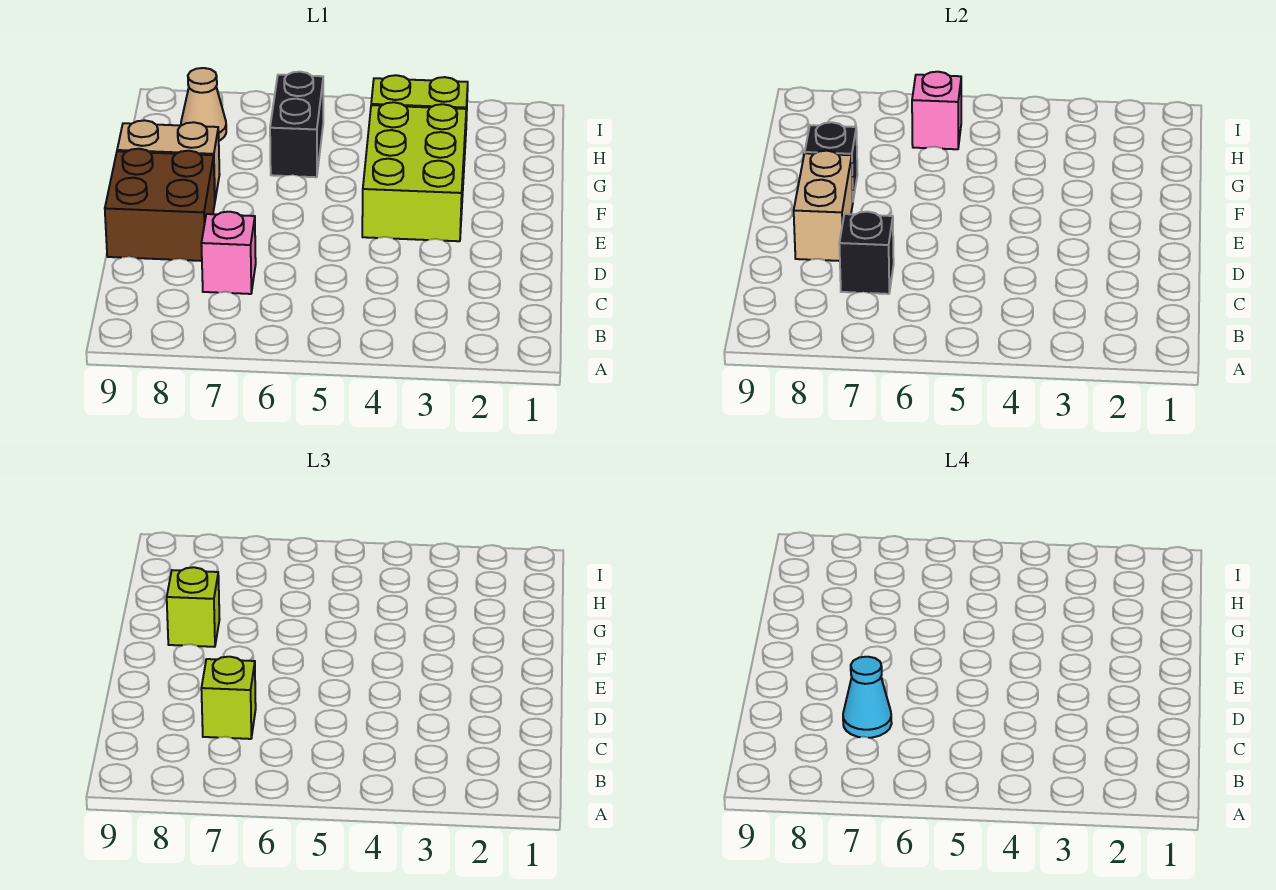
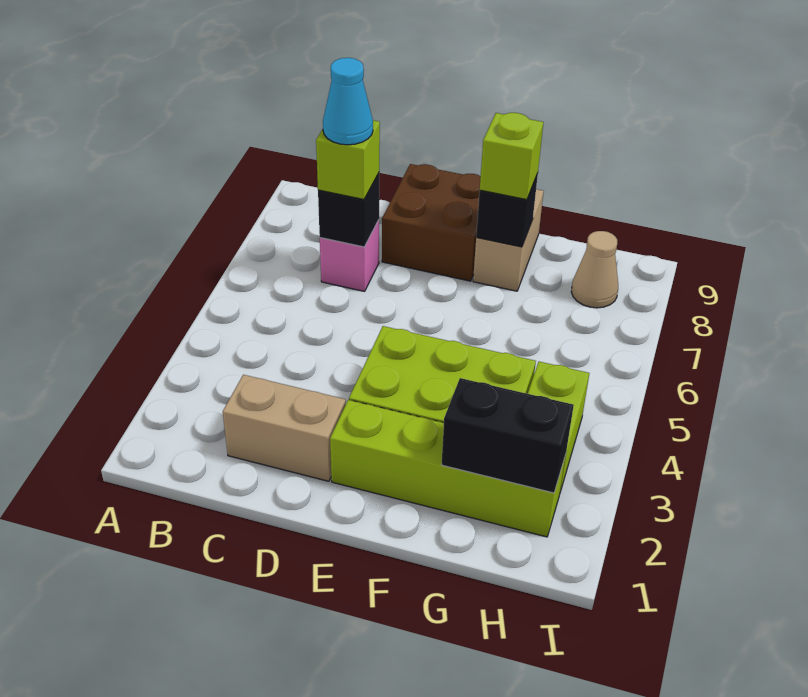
tan brick D8:E8 level 2 -> tan brick C2:D2 level 1
none -> lime brick E2:H2 level 1
black brick G6:H6 level 1 -> black brick G2:H2 level 2
pink brick H6 level 2 -> none

